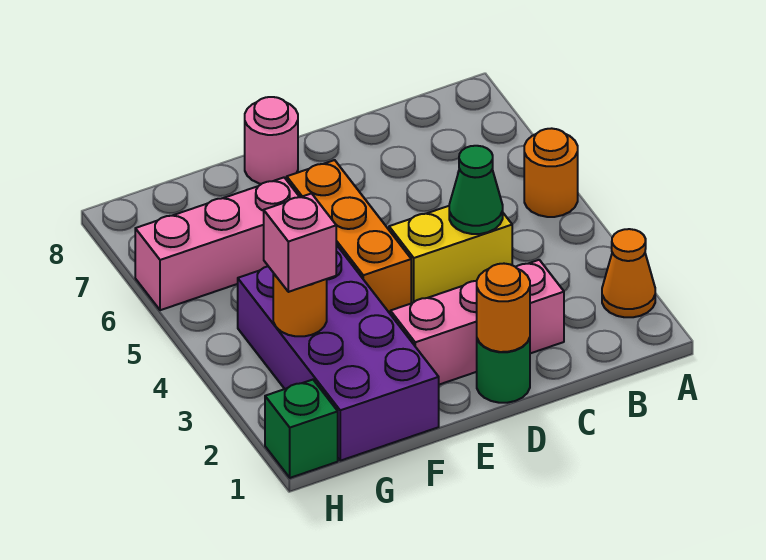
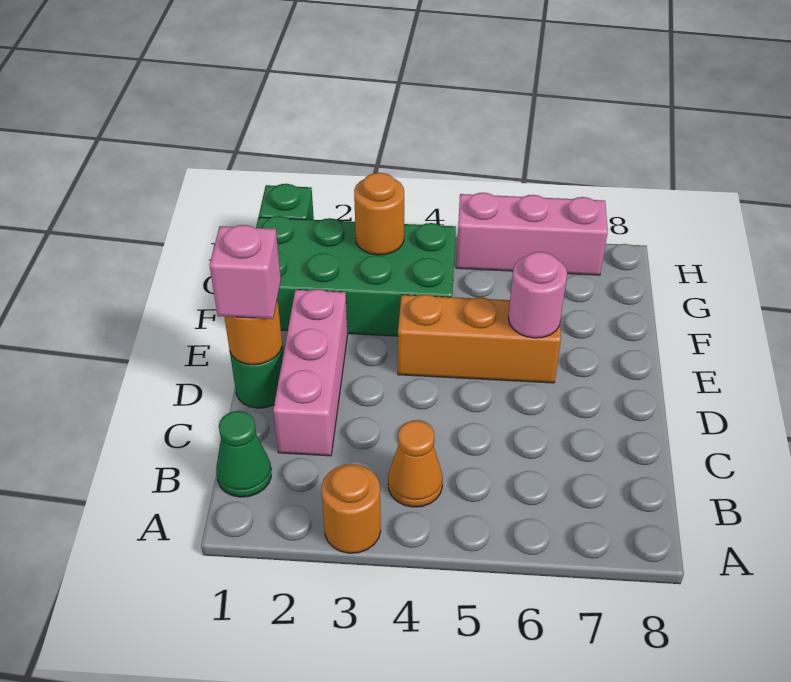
orange cone A2 level 1 -> orange cone B4 level 1
orange round brick A5 level 1 -> orange round brick A3 level 1
yellow brick C4:D4 level 1 -> none
green cone C4 level 2 -> green cone B1 level 1
pink round brick E8 level 1 -> pink round brick E6 level 2
purple brick F1:G4 level 1 -> green brick F1:G4 level 1
pink brick F6:H6 level 1 -> pink brick H5:H7 level 1
pink brick G3 level 3 -> pink brick D1 level 3

